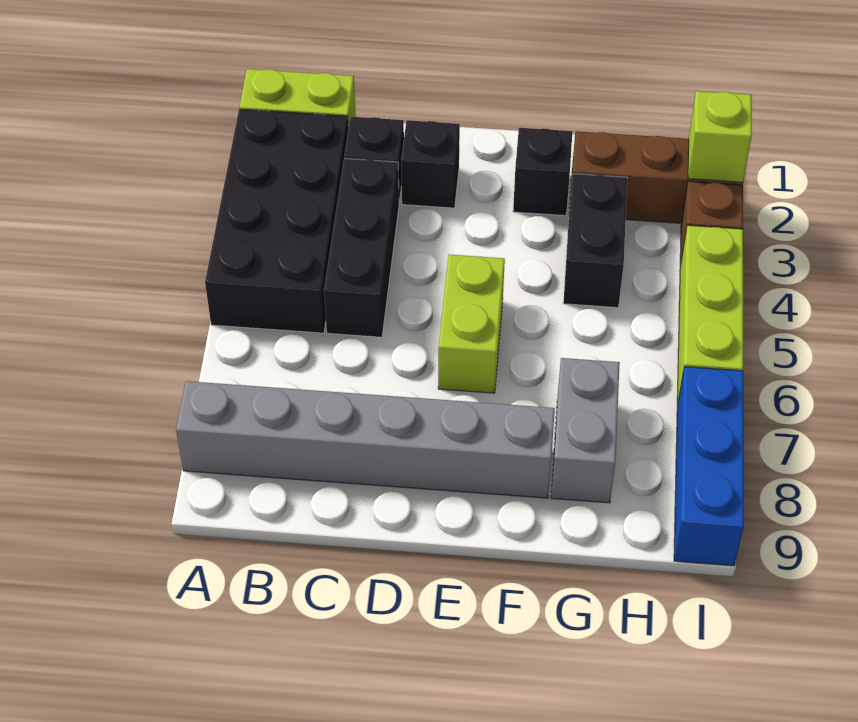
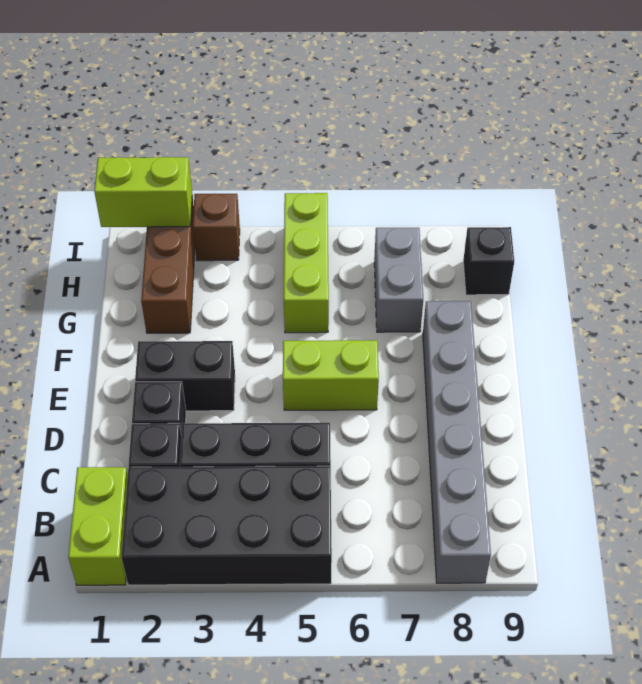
black brick F2 level 1 -> black brick H9 level 1
black brick G3:G4 level 1 -> black brick E2:E3 level 1
grey brick G7:G8 level 1 -> grey brick G7:H7 level 1
lime brick I2 level 2 -> lime brick I1:I2 level 2
lime brick I4:I6 level 1 -> lime brick G5:I5 level 1
blue brick I7:I9 level 1 -> none

